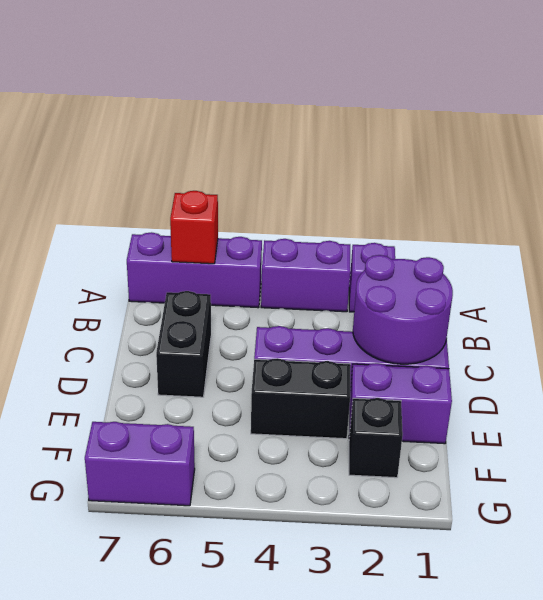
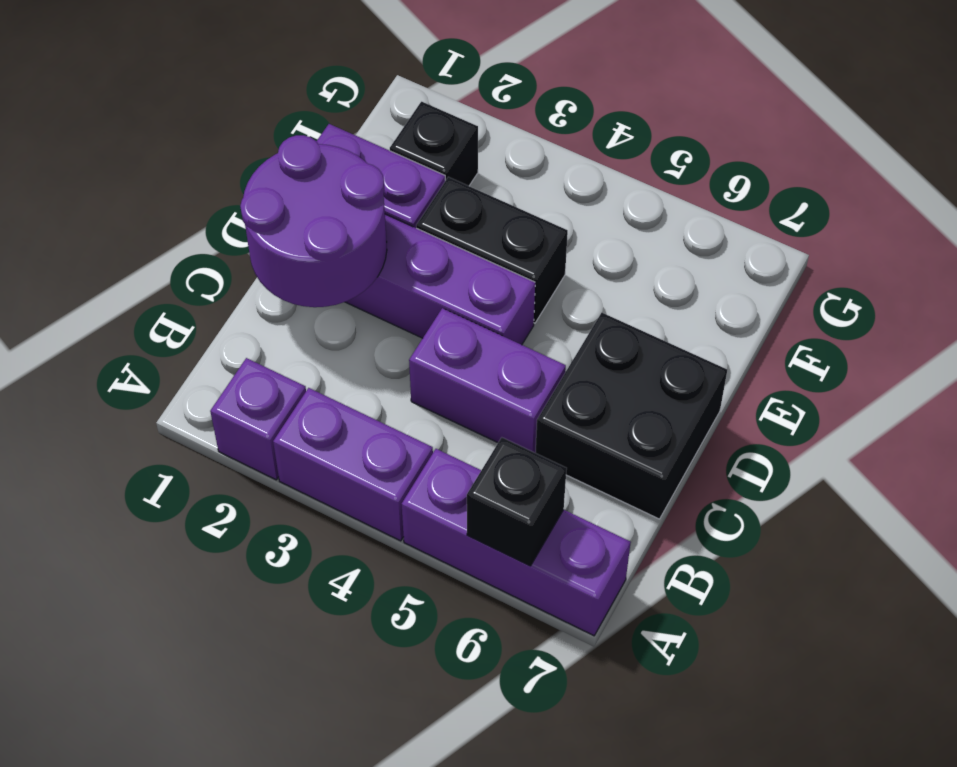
red brick A6 level 2 -> black brick A6 level 2
black brick C6:D6 level 1 -> black brick C6:D7 level 1
purple brick G6:G7 level 1 -> purple brick C4:C5 level 1

